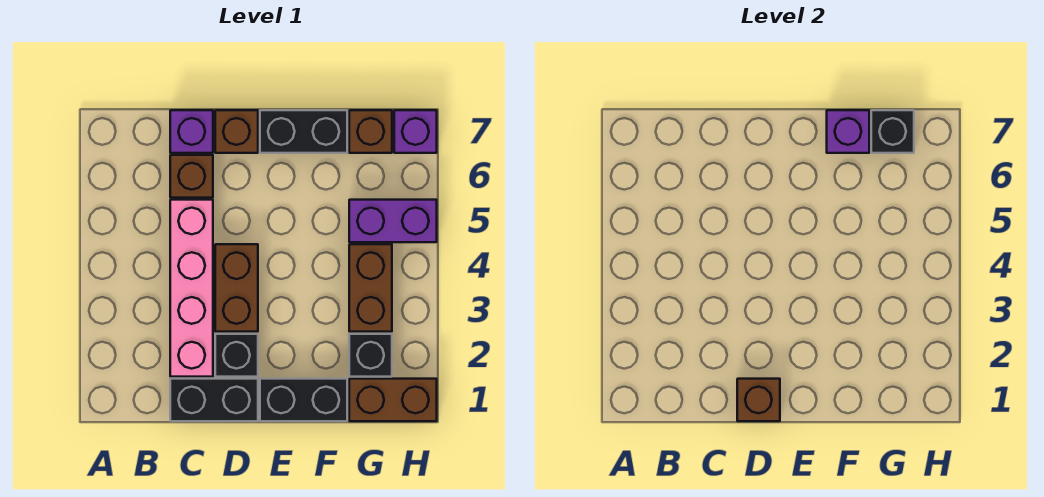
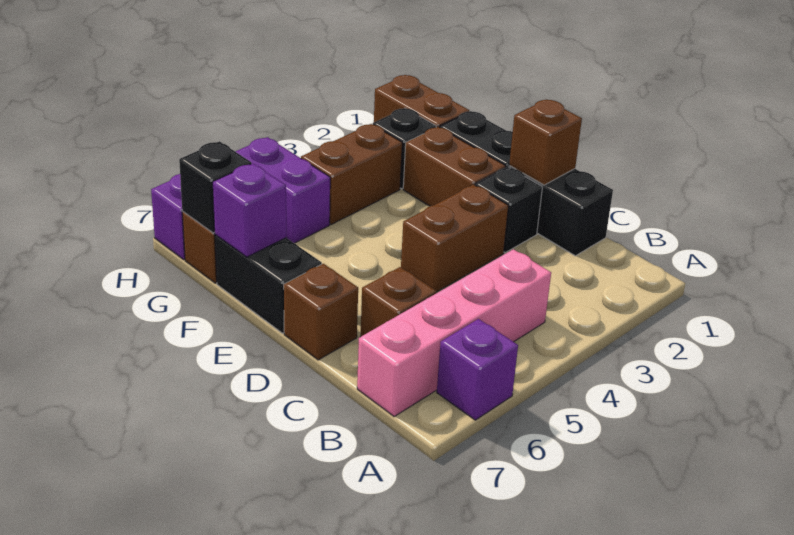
pink brick C2:C5 level 1 -> pink brick B4:B7 level 1
purple brick C7 level 1 -> purple brick A6 level 1
none -> brown brick E2:F2 level 1

